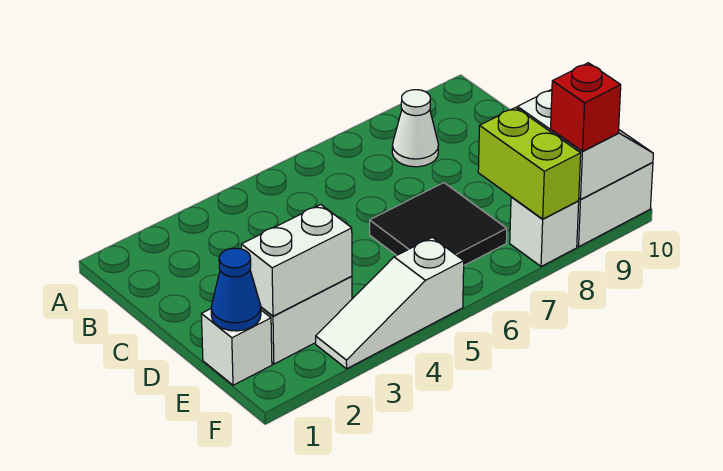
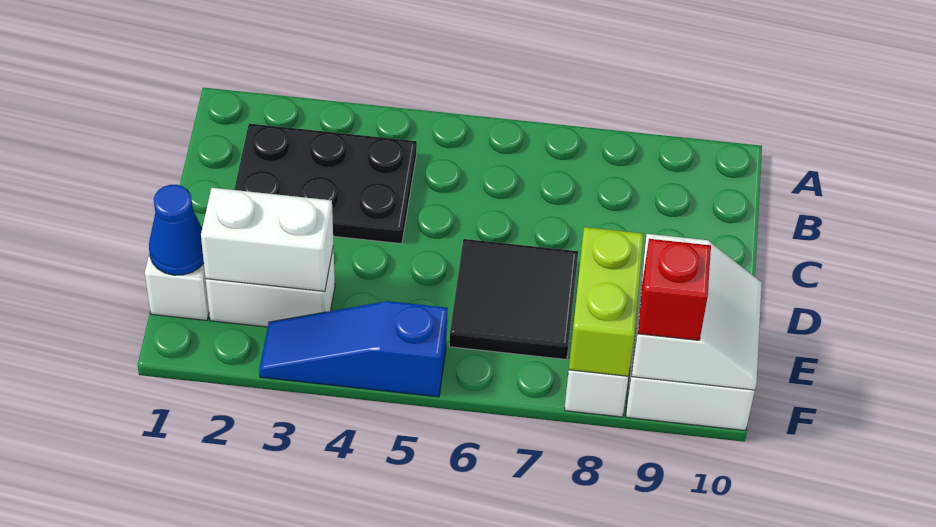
none -> black plate B2:C4 level 1
white cone B8 level 1 -> none
white slope F3:F5 level 1 top 5 -> blue slope F3:F5 level 1 top 5

